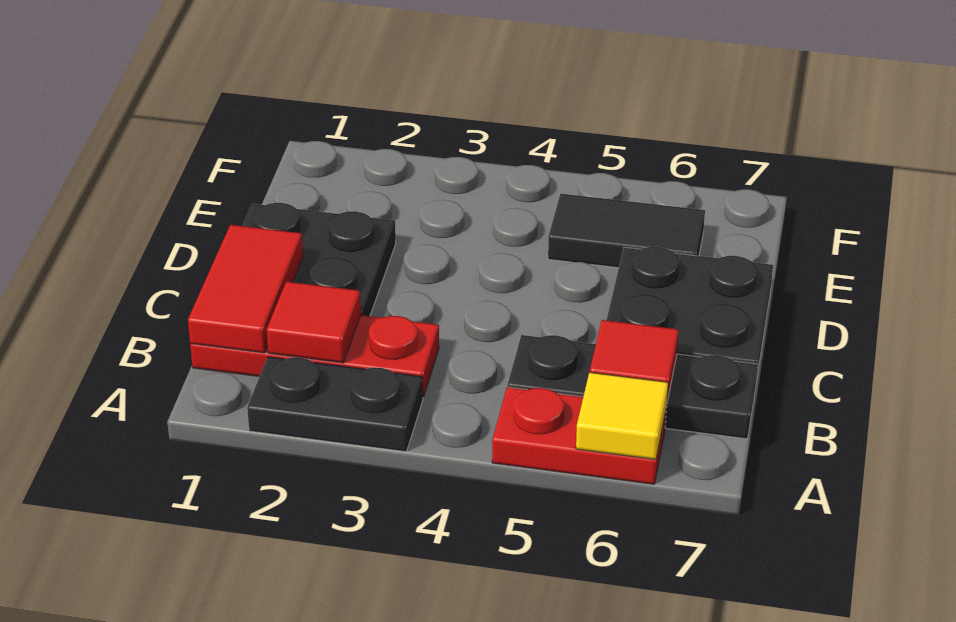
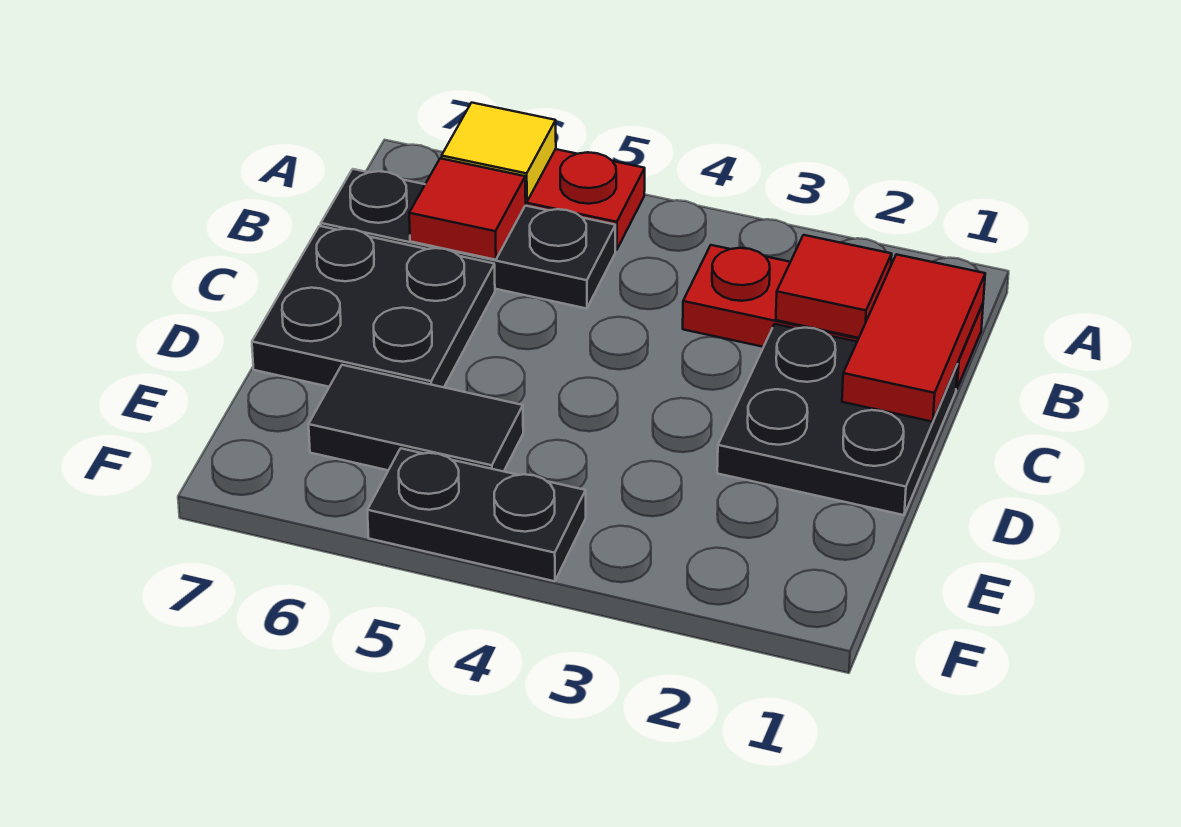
black plate A2:A3 level 1 -> black plate F4:F5 level 1

